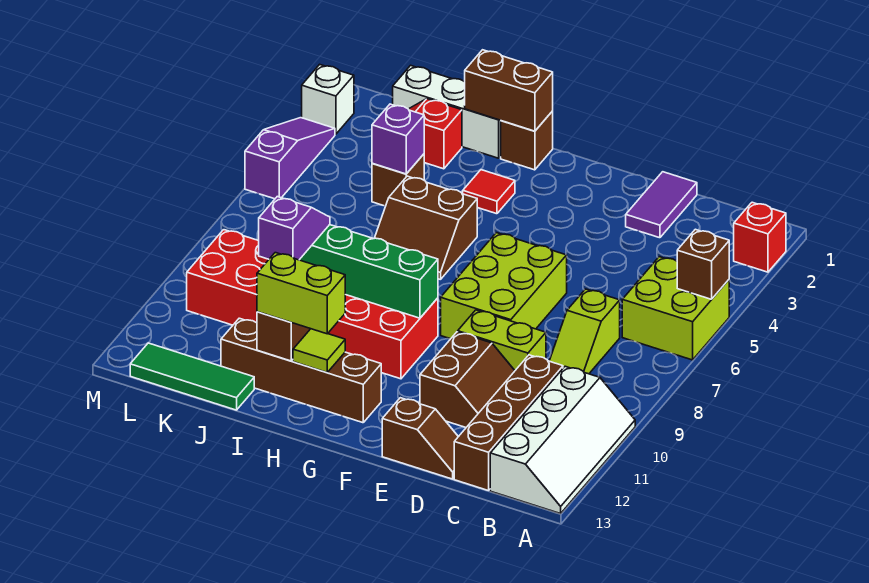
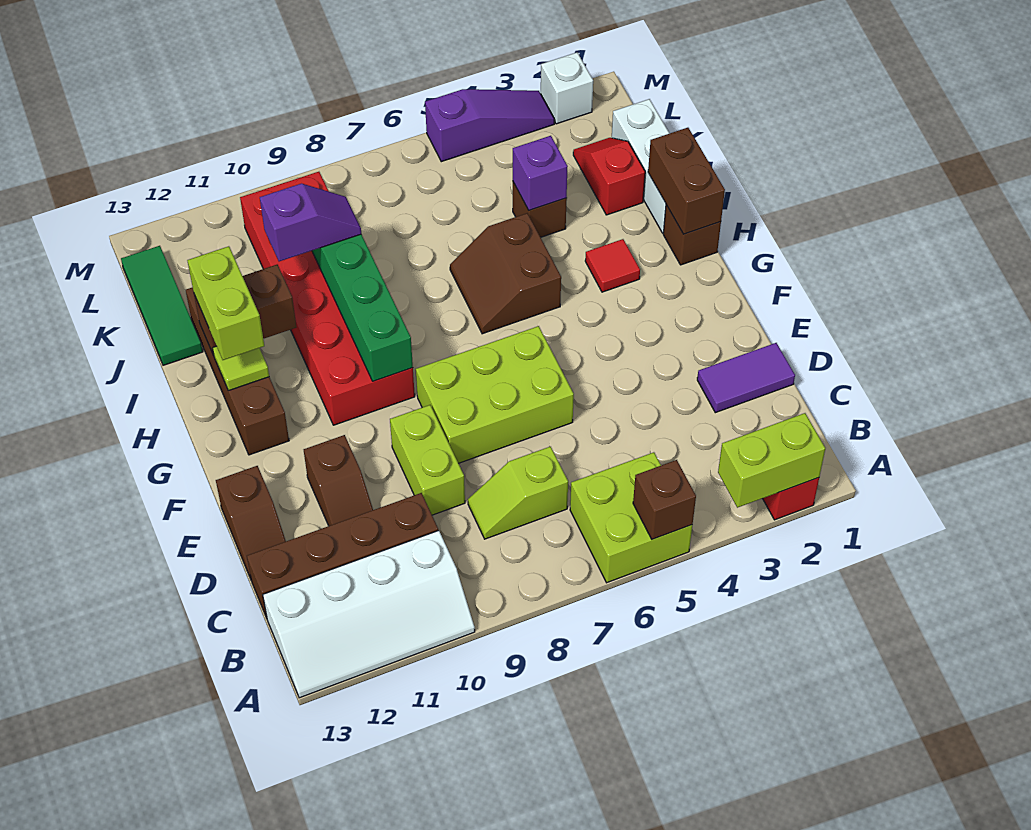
none -> lime brick A2:A3 level 2
brown slope D10:E11 level 1 top E -> brown slope D11:E11 level 1 top E

